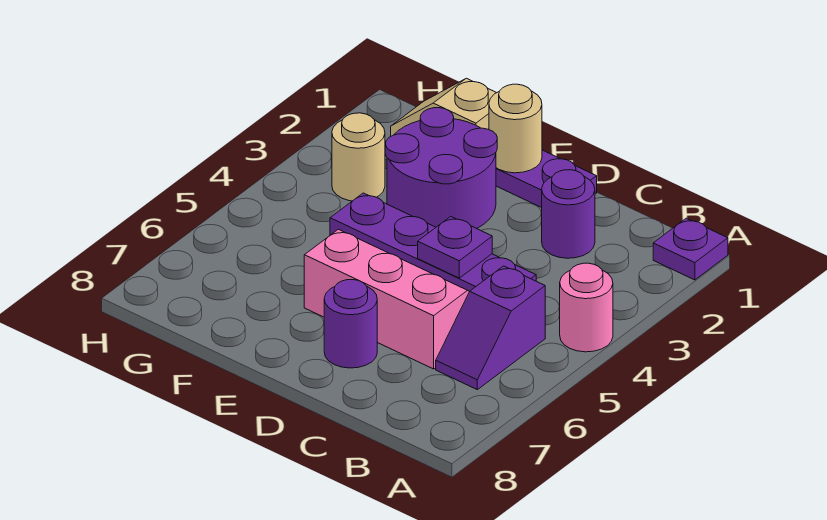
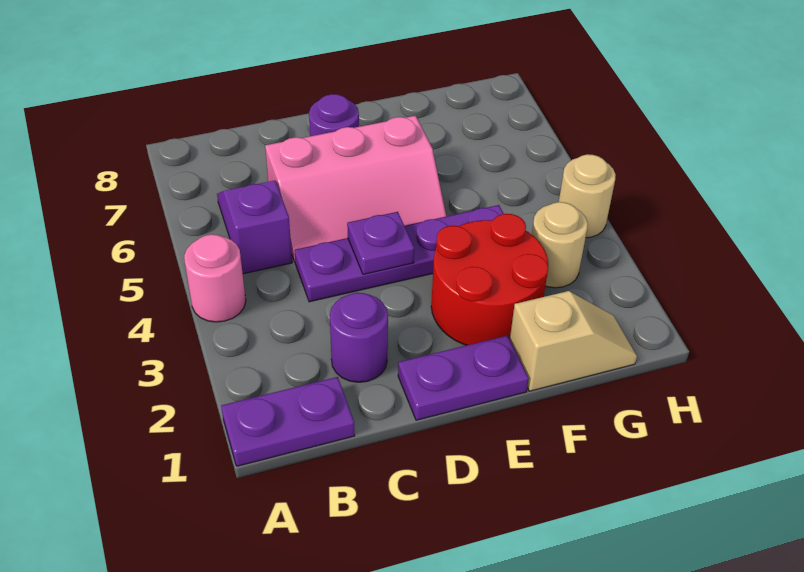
purple plate A1 level 1 -> purple plate A1:B1 level 1
tan round brick E1 level 2 -> tan round brick H4 level 1
purple round brick E2:F3 level 1 -> red round brick E2:F3 level 1

